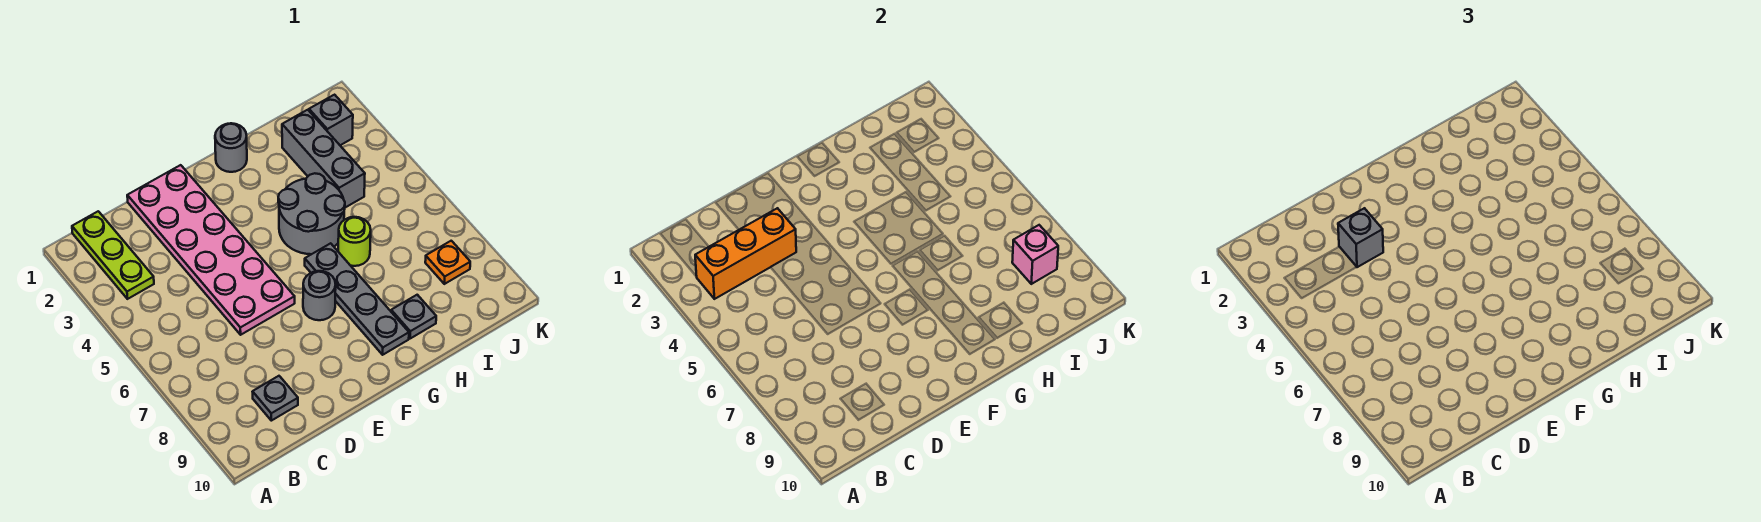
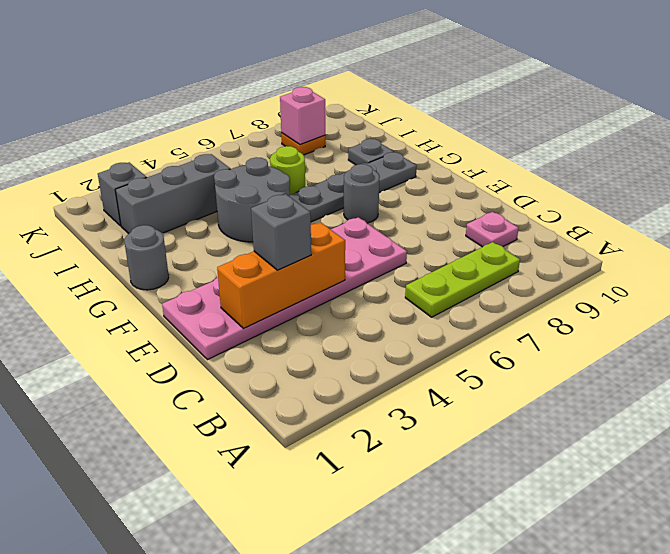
lime plate B1:B3 level 1 -> lime plate B6:B8 level 1
orange brick B3:D3 level 2 -> orange brick D2:D4 level 2
grey plate C9 level 1 -> pink plate C9 level 1

